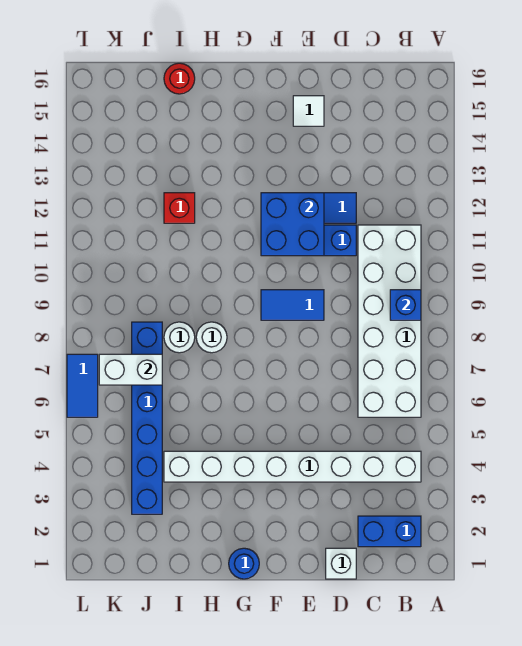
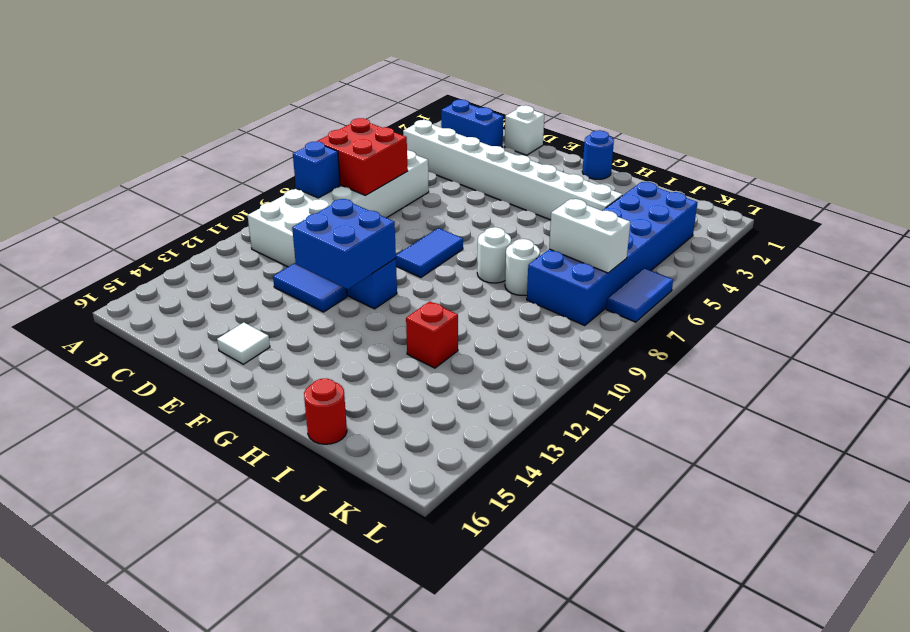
none -> red brick B7:C8 level 2
blue tile E9:F9 level 1 -> blue tile F8:F9 level 1
blue brick J3:J8 level 1 -> blue brick J3:K8 level 1

